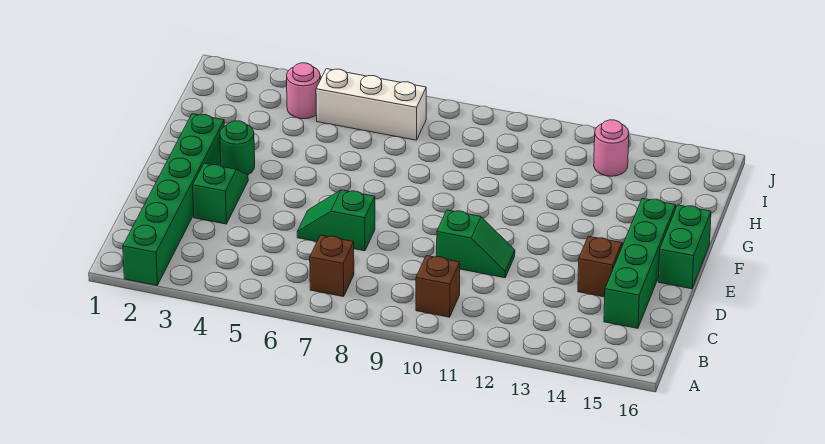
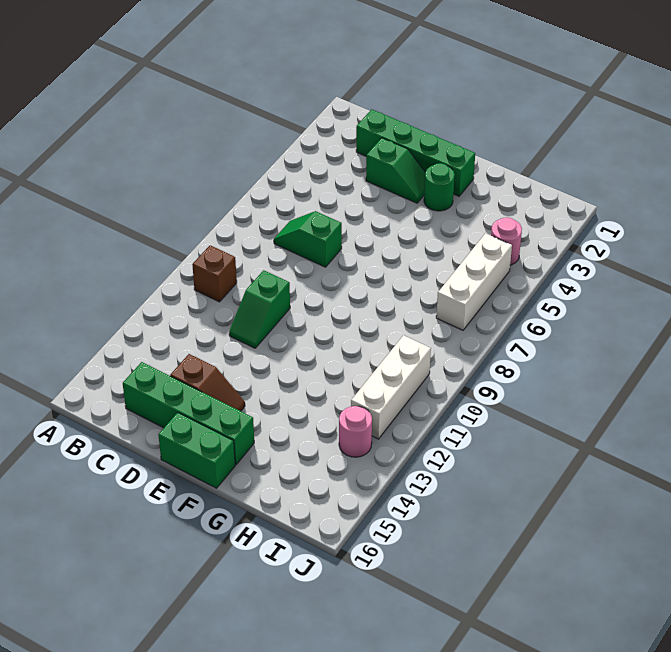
green brick A2:F2 level 1 -> green brick C2:F2 level 1
brown brick B7 level 1 -> none
green slope D6:D7 level 1 top 7 -> green slope C7:D7 level 1 top D
none -> white brick I10:I12 level 1

